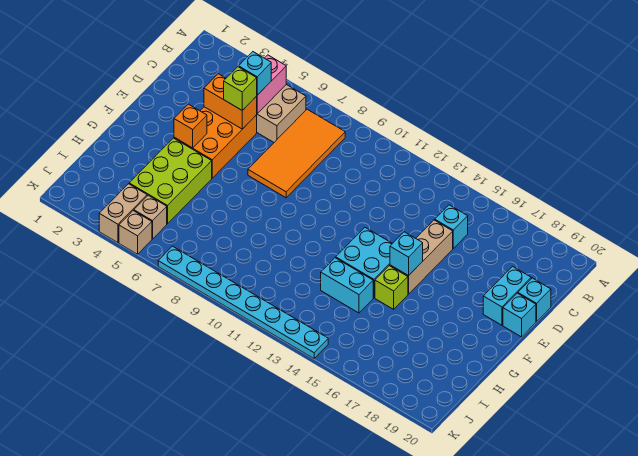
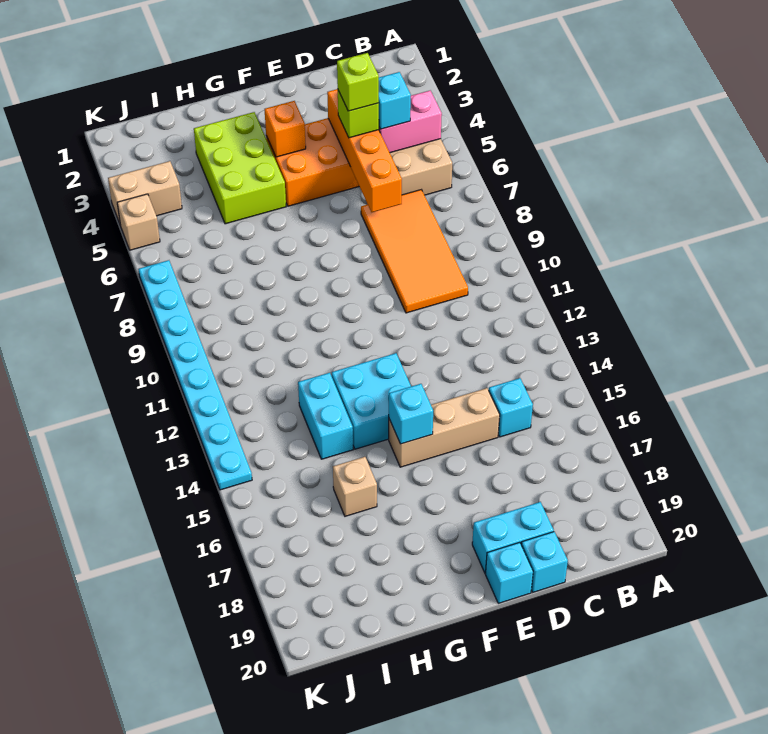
orange tile B7:E8 level 1 -> orange tile C7:D10 level 1
orange brick D4:D5 level 2 -> orange brick D4:D7 level 2
lime brick G4:I5 level 1 -> lime brick G3:H5 level 1
lime brick G15 level 1 -> lime brick D5 level 4
tan brick J5 level 1 -> tan brick H16 level 1

